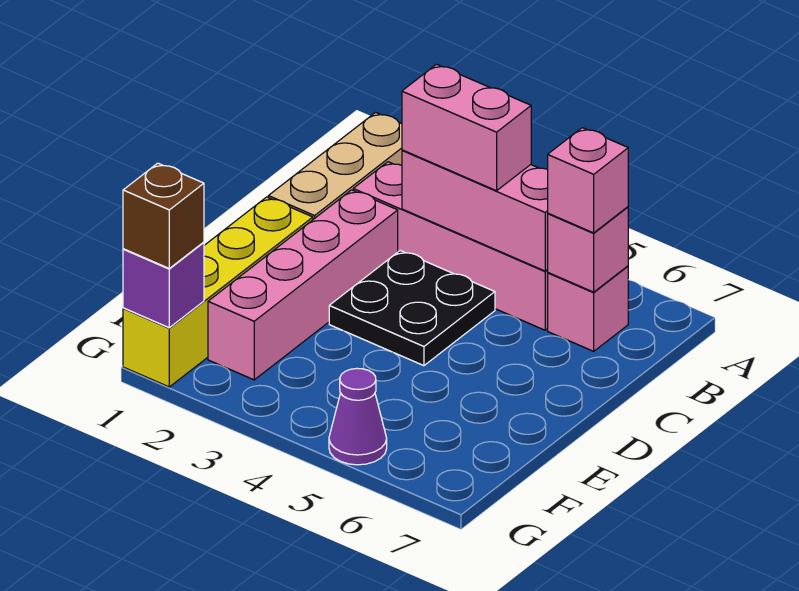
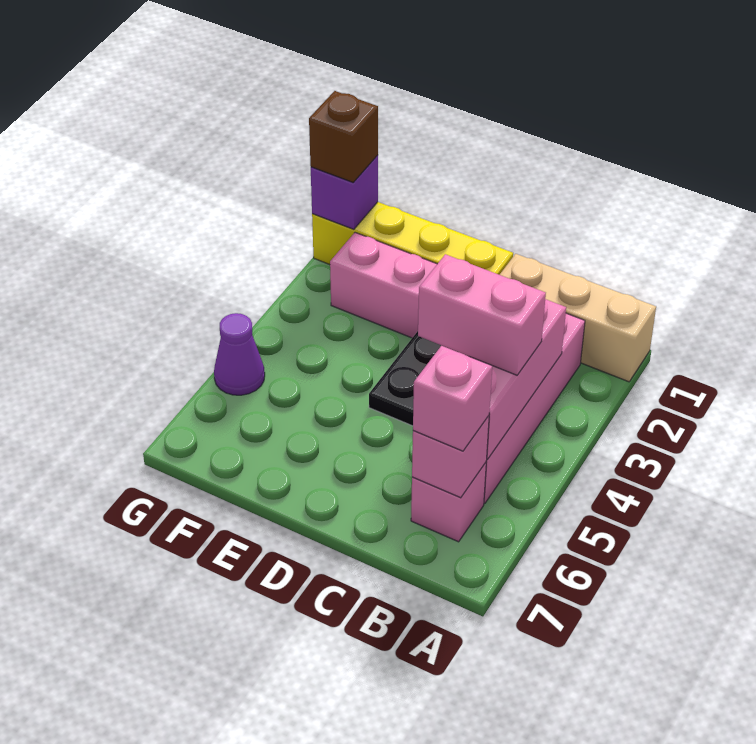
pink brick B3:B4 level 3 -> pink brick B4:C4 level 3

